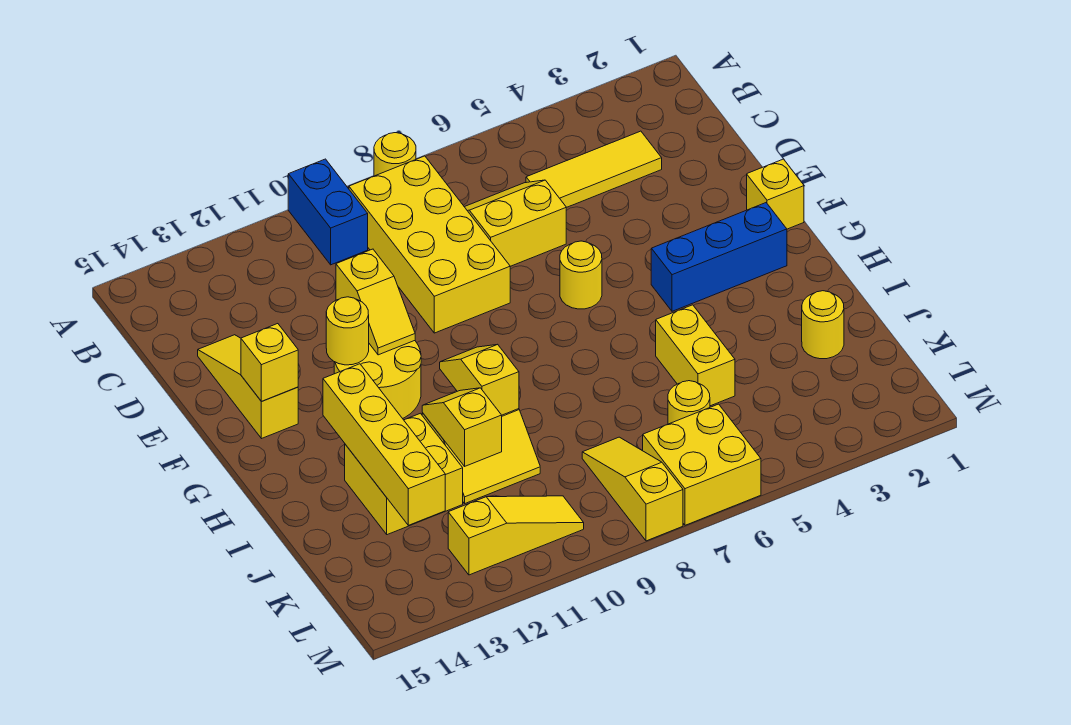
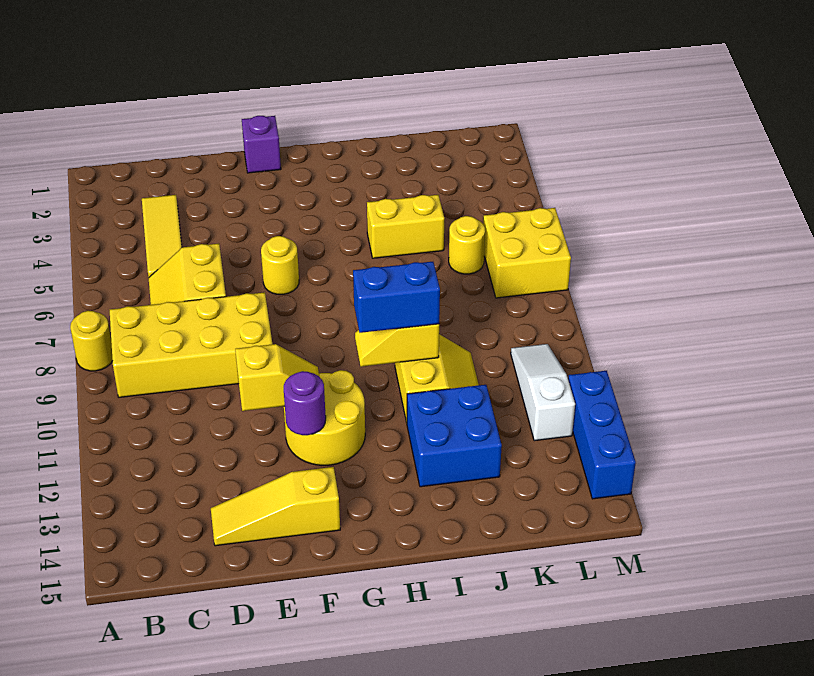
blue brick A10:B10 level 1 -> blue brick H10:I10 level 3
yellow brick F1 level 1 -> purple brick F1 level 1
yellow round brick F12 level 2 -> purple round brick F12 level 2
yellow brick F14 level 2 -> none
blue brick G2:G4 level 1 -> blue brick M12:M14 level 1
yellow brick H13:K13 level 2 -> none
yellow slope I11:J11 level 2 top J -> none
yellow brick I12:J13 level 1 -> blue brick I12:J13 level 1
yellow round brick J2 level 1 -> none
yellow slope K8:M8 level 1 top M -> none
yellow slope L10:L12 level 1 top 12 -> white slope L10:L12 level 1 top 12

